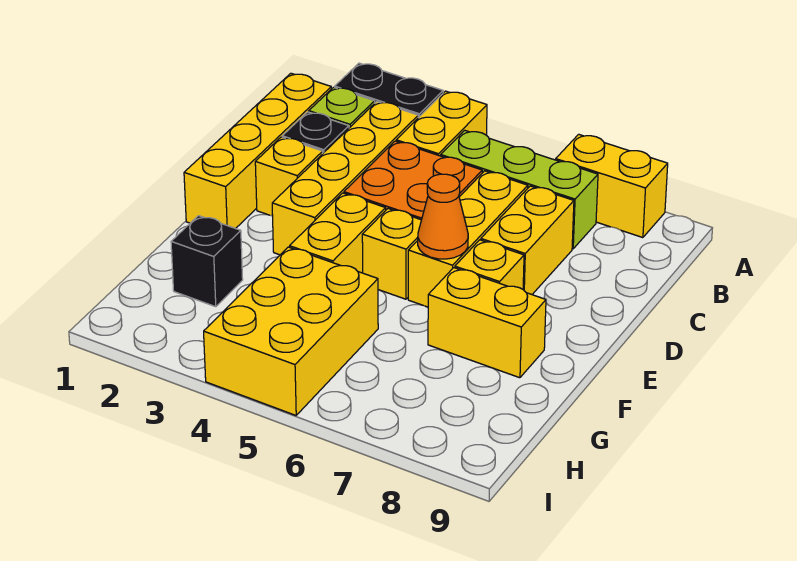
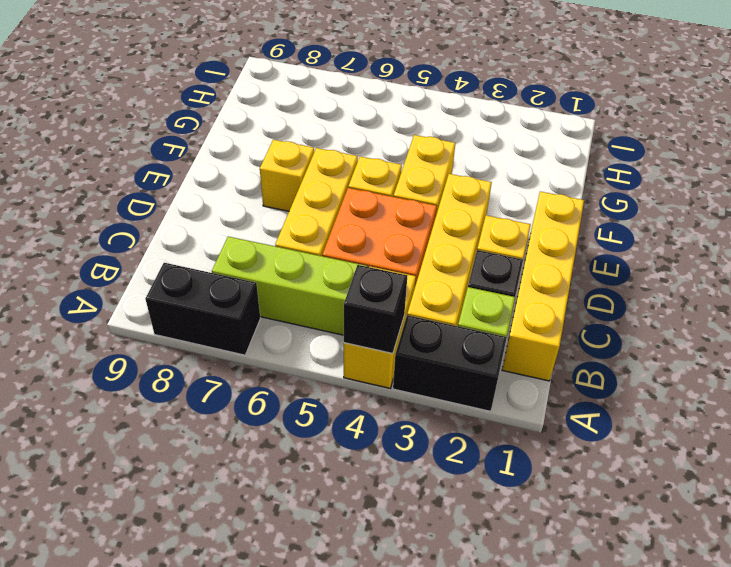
yellow brick A7:A8 level 1 -> black brick A7:A8 level 1
yellow brick C7:D7 level 1 -> none
orange cone E6 level 2 -> none
yellow brick F7:F8 level 1 -> none
black brick G2 level 1 -> black brick A4 level 2
yellow brick G4:I5 level 1 -> none

